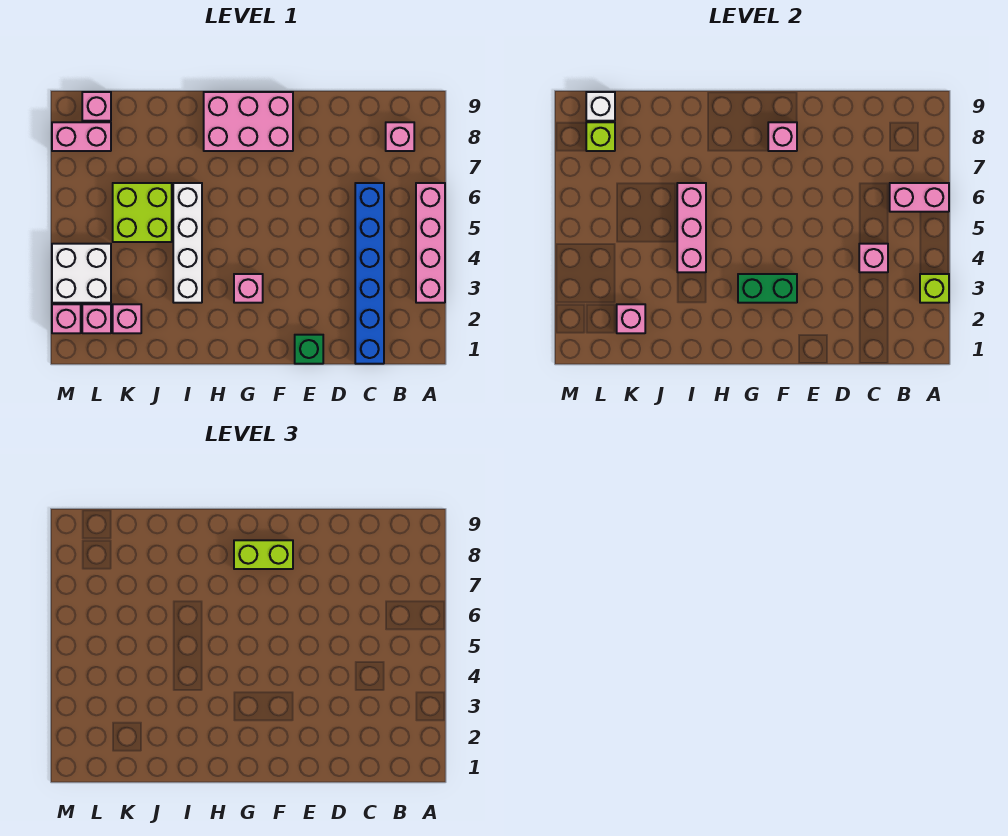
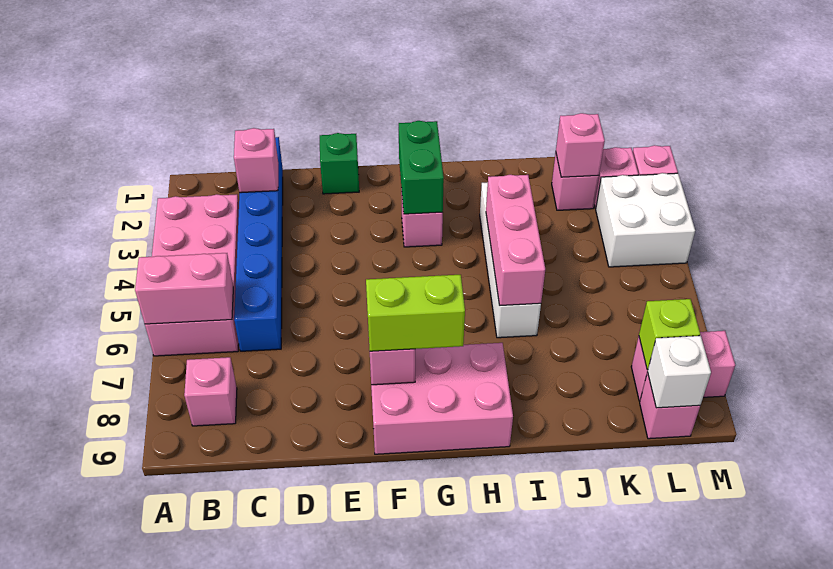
pink brick A3:A6 level 1 -> pink brick A3:B6 level 1
lime brick A3 level 2 -> none
pink brick C4 level 2 -> pink brick C2 level 2
green brick F3:G3 level 2 -> green brick G2:G3 level 2
lime brick J5:K6 level 1 -> none

